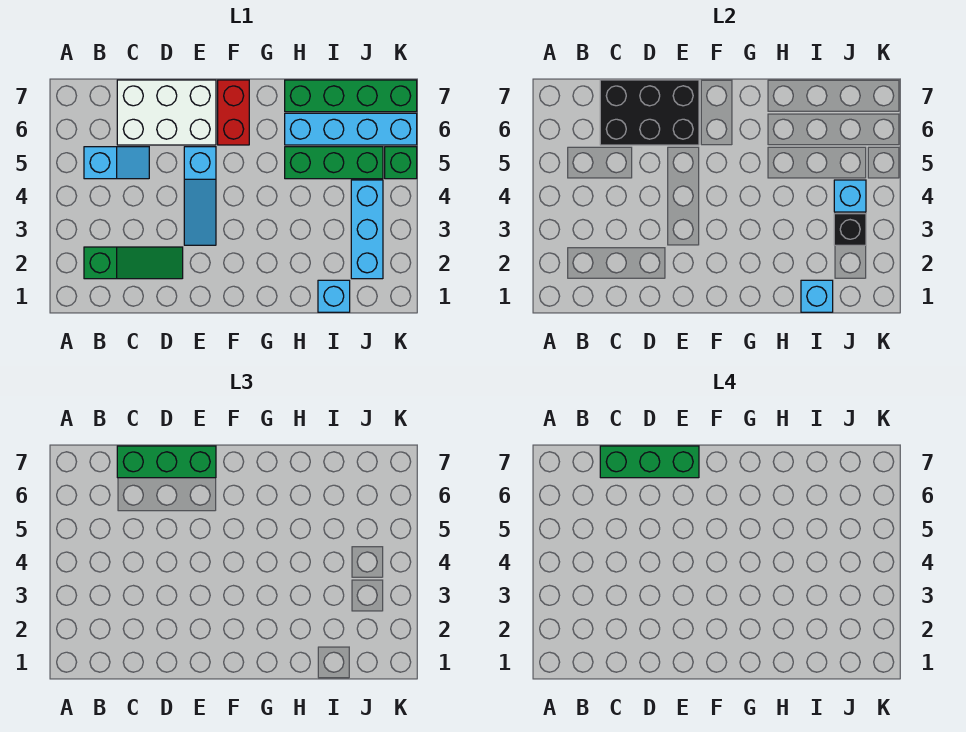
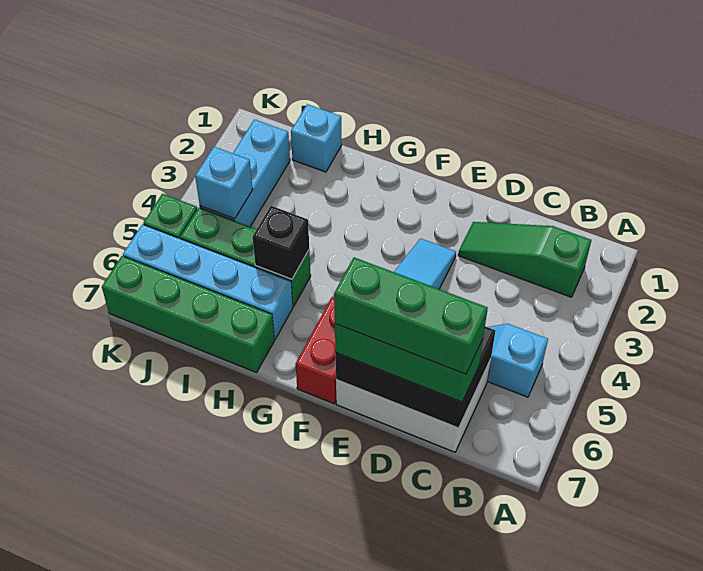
cyan brick I1 level 2 -> none
black brick J3 level 2 -> black brick H5 level 2

